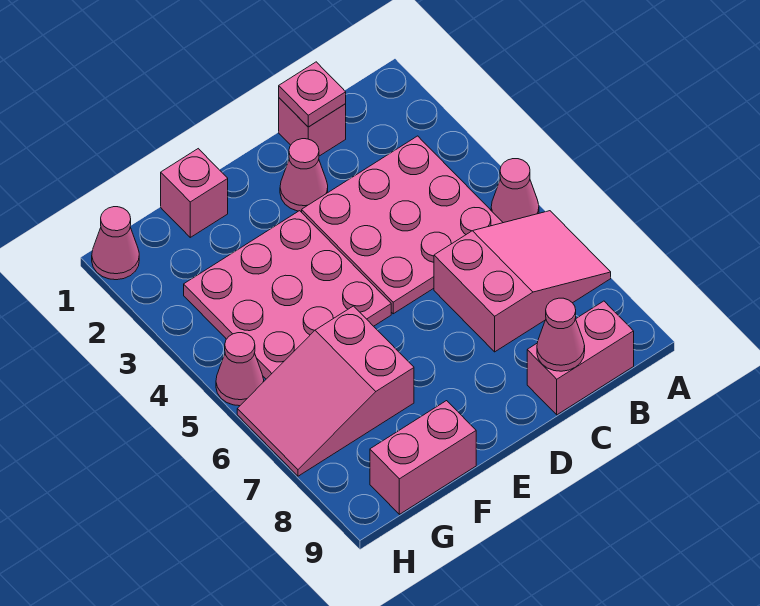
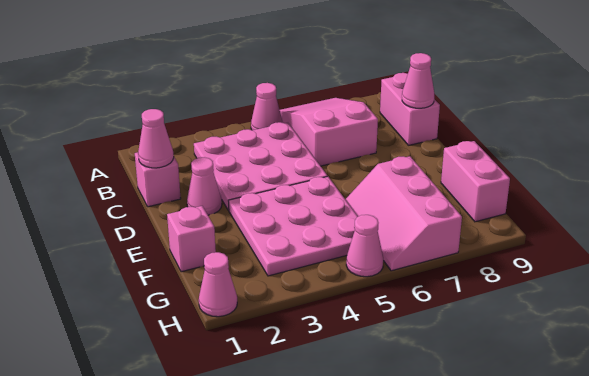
pink plate C1 level 2 -> pink cone C1 level 2
pink slope F6:H7 level 1 top F -> pink slope F6:H7 level 1 top 7

